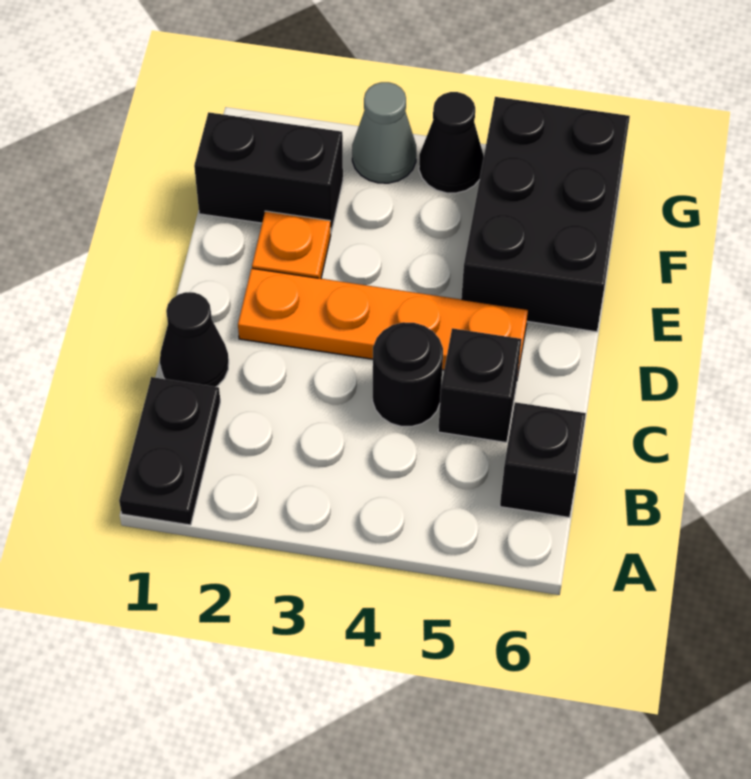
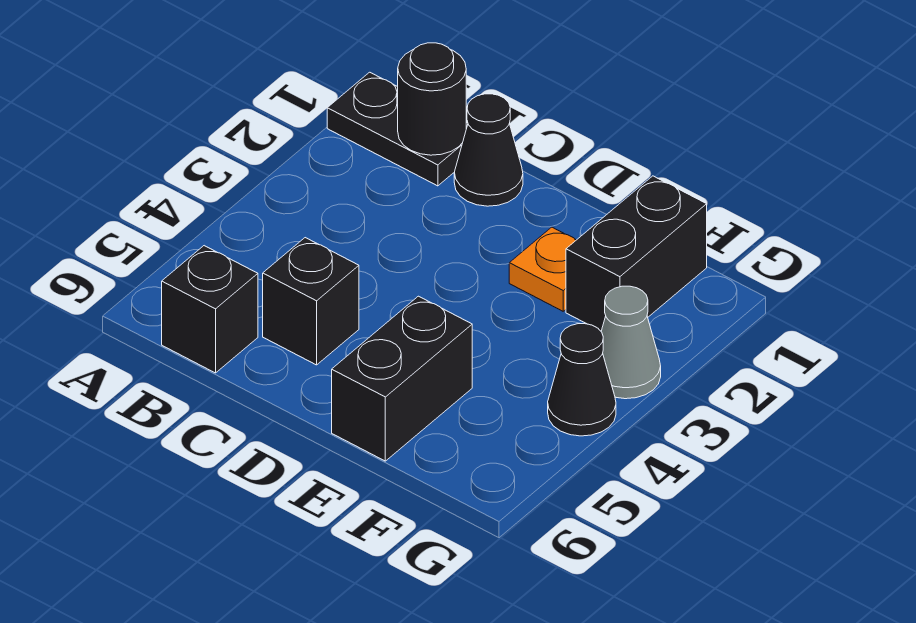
black round brick C4 level 1 -> black round brick B1 level 2
orange plate D2:D5 level 1 -> none
black brick E5:G6 level 1 -> black brick E5:E6 level 1

